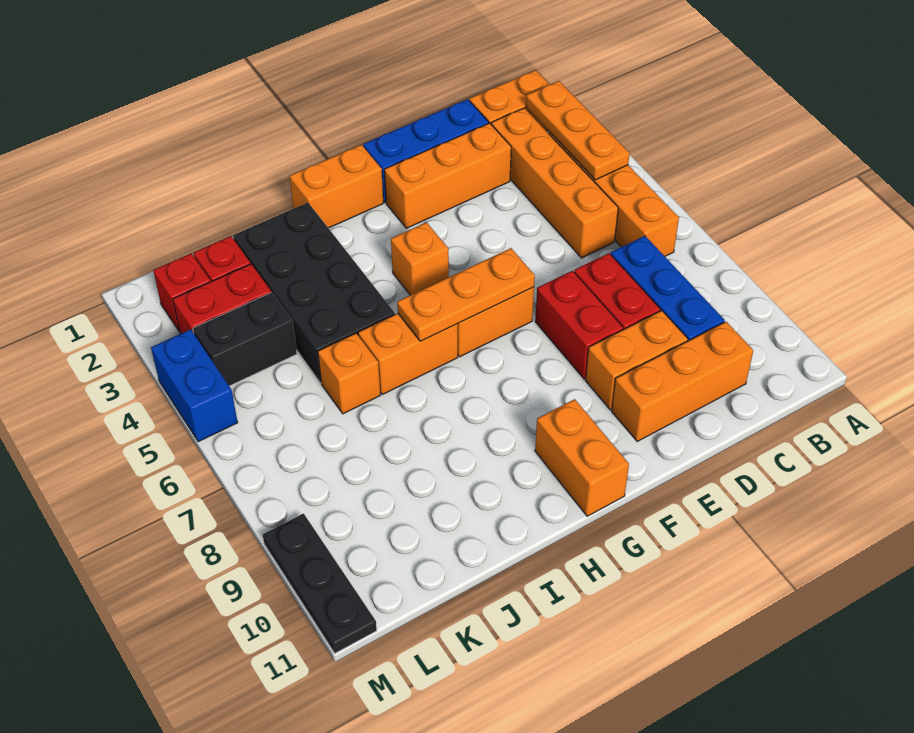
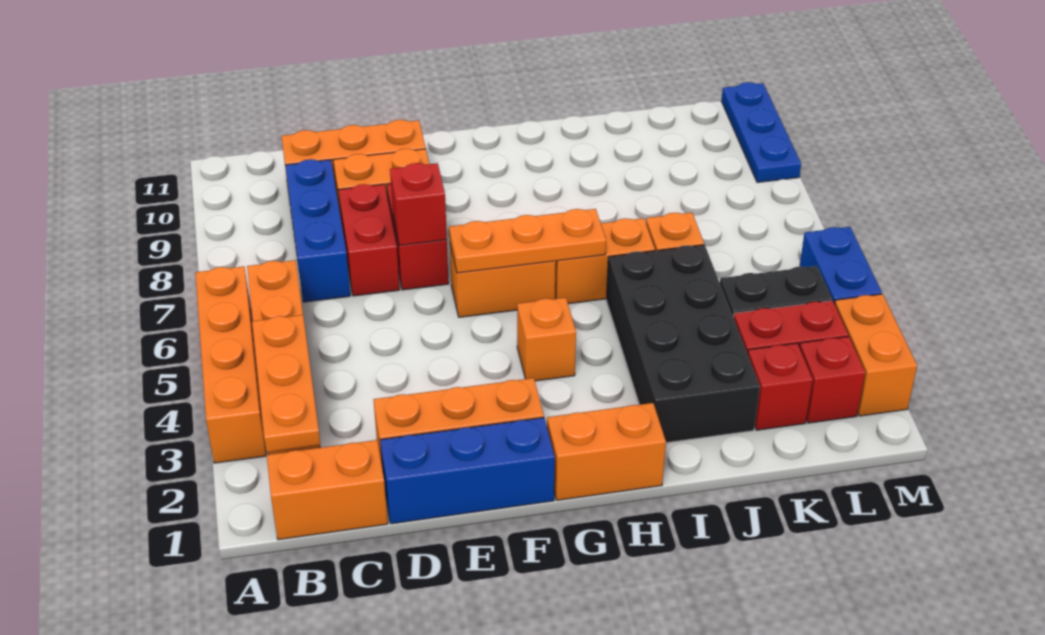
orange brick C2:C5 level 1 -> orange brick A3:A6 level 1
none -> red brick E7 level 2
orange brick G10:G11 level 1 -> orange brick M2:M3 level 1
black plate M9:M11 level 1 -> blue plate M9:M11 level 1

